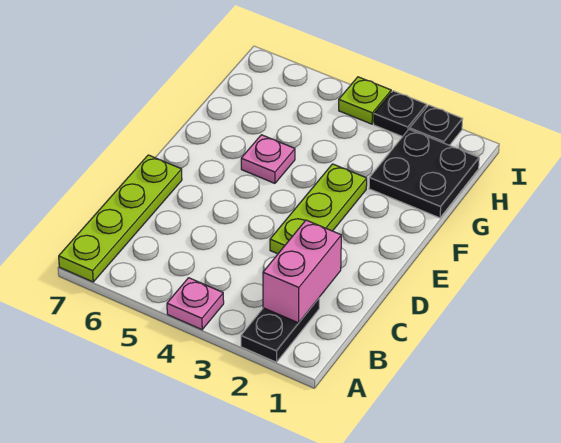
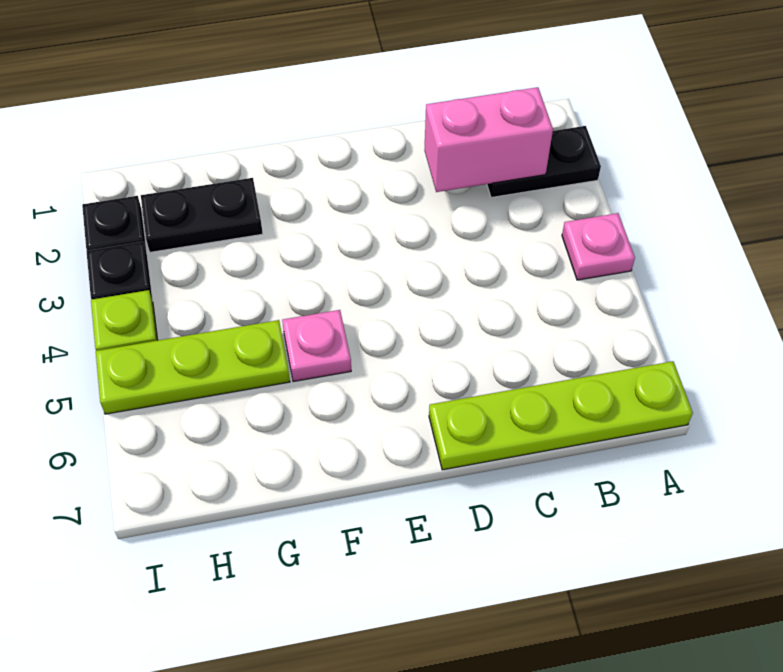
lime plate D3:F3 level 1 -> lime plate G5:I5 level 1
black plate G1:H2 level 1 -> black plate G2:H2 level 1

